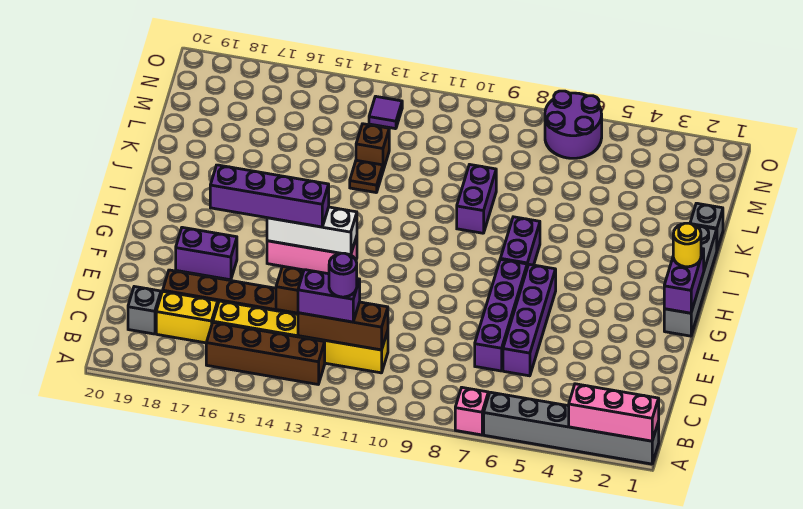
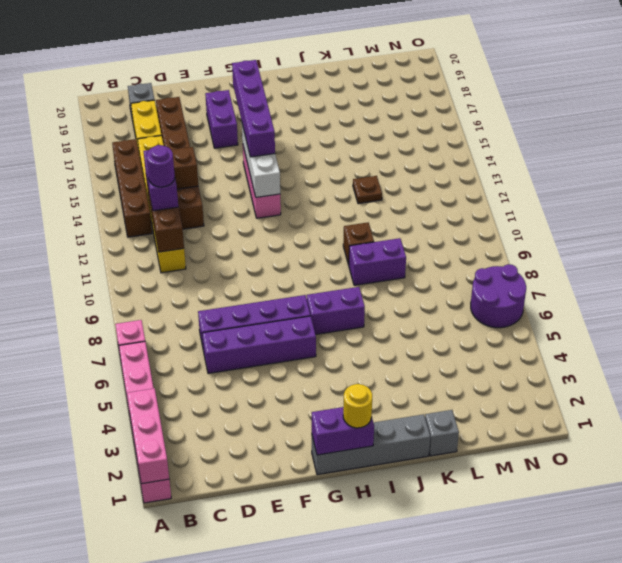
grey brick A1:A6 level 1 -> pink brick A1:A6 level 1
brown brick L13 level 1 -> brown brick J10 level 1
purple tile N13 level 1 -> none

